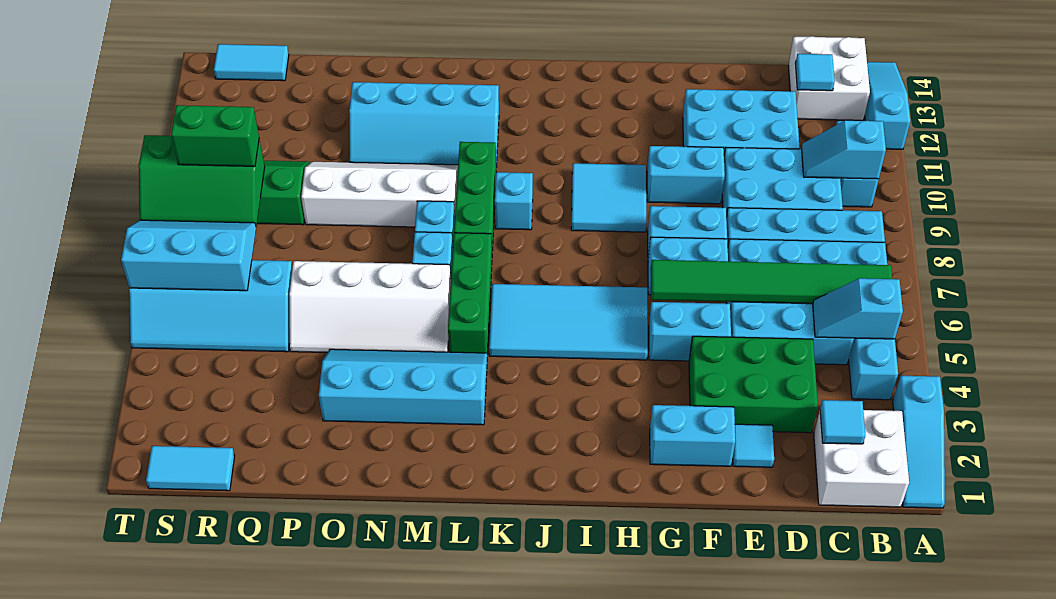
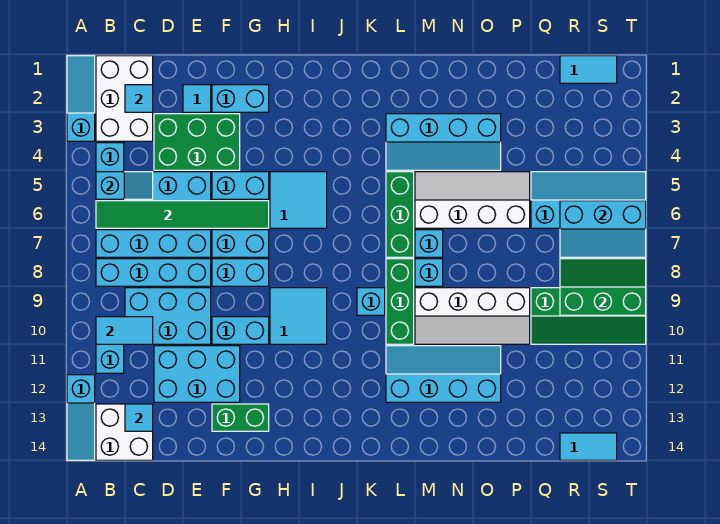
white brick B1:C2 level 1 -> white brick B1:C3 level 1
cyan slope B10:C10 level 2 top B -> cyan tile B10:C10 level 2
cyan tile H5:K6 level 1 -> cyan tile H5:I6 level 1
green brick R9:S9 level 3 -> green brick F13:G13 level 1

